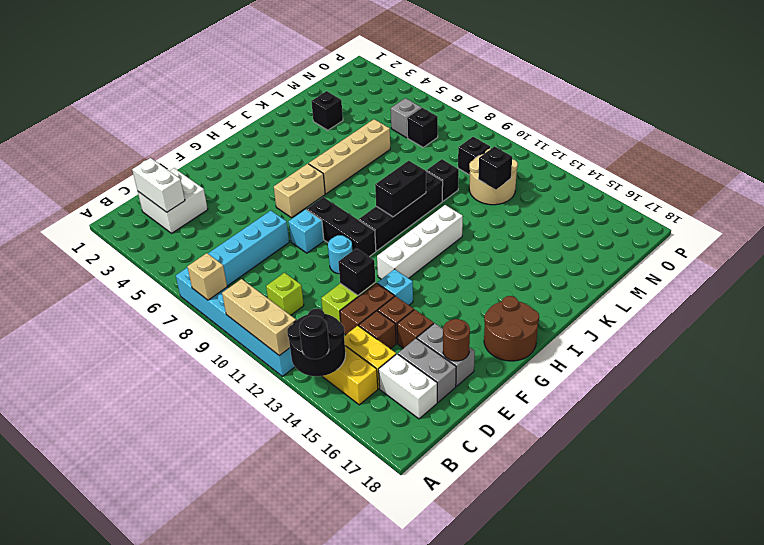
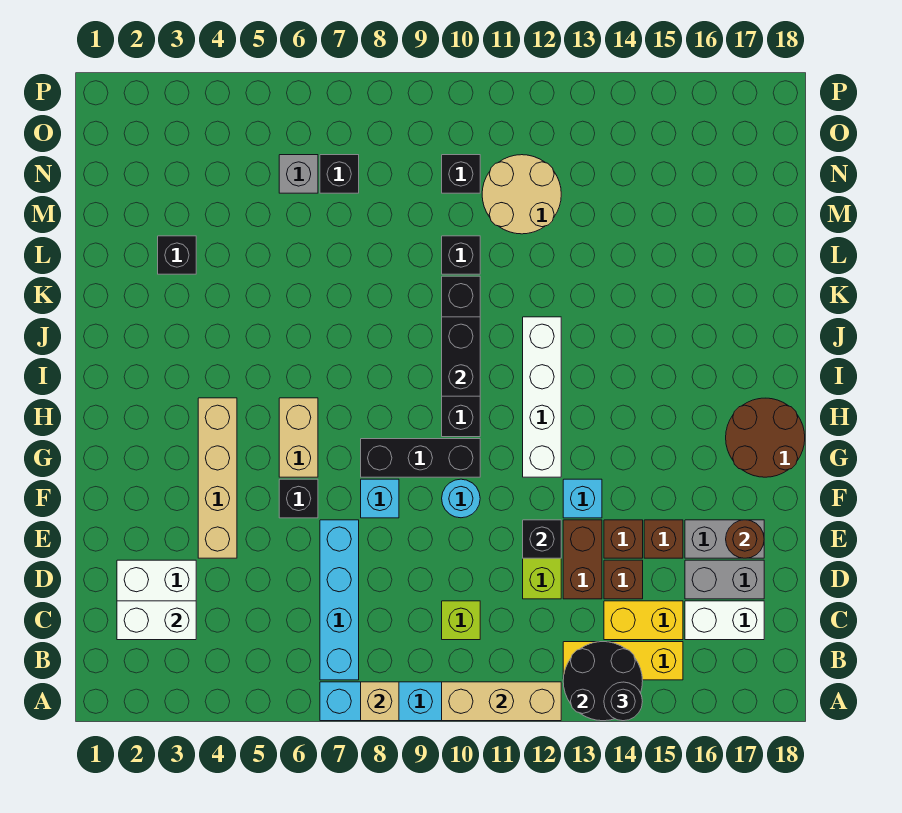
tan brick I6:L6 level 1 -> tan brick E4:H4 level 1
black brick M12 level 2 -> black brick F6 level 1

